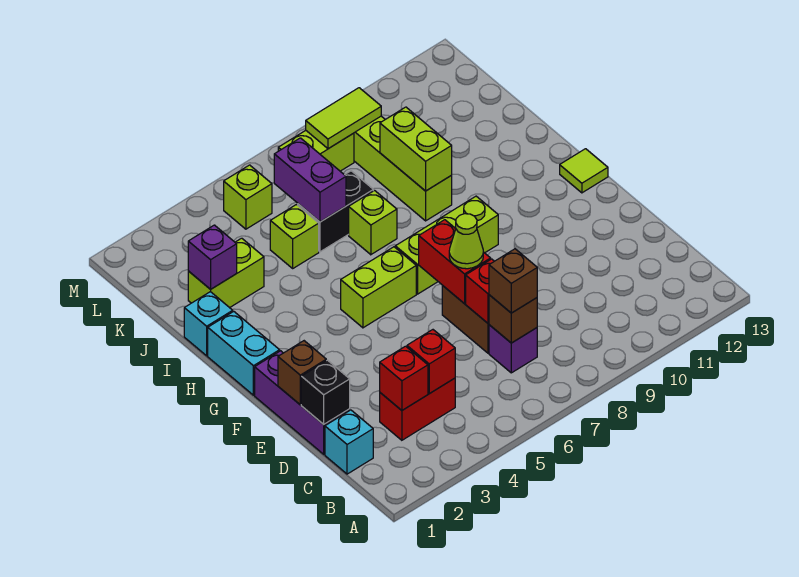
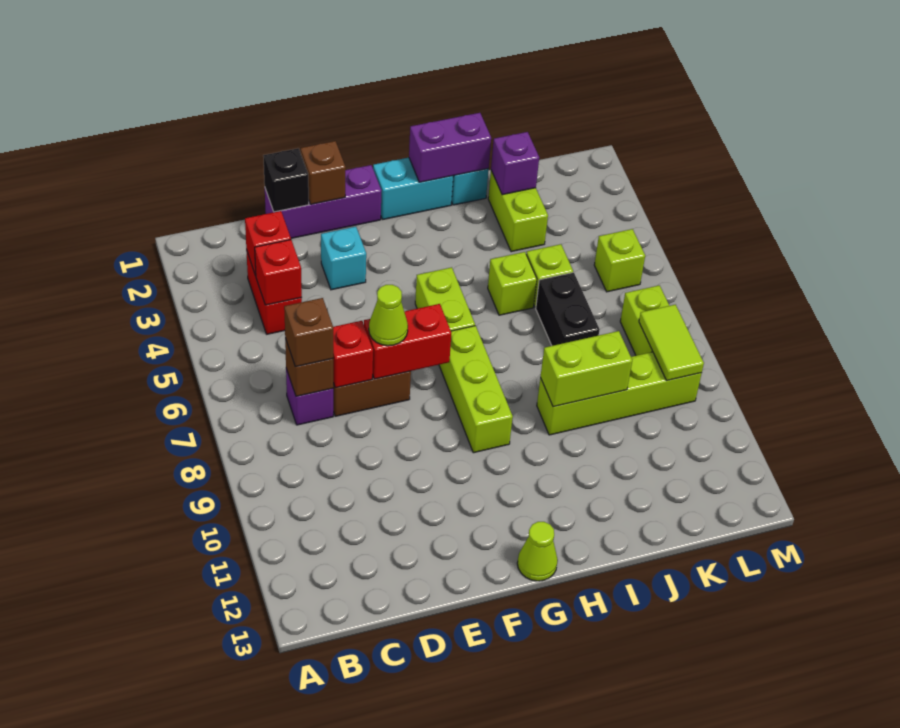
cyan brick C1 level 1 -> cyan brick E3 level 1
lime tile G13 level 1 -> lime cone G13 level 1
lime brick I7 level 1 -> lime brick I5 level 1
purple brick J6:K6 level 2 -> purple brick H1:I1 level 2

